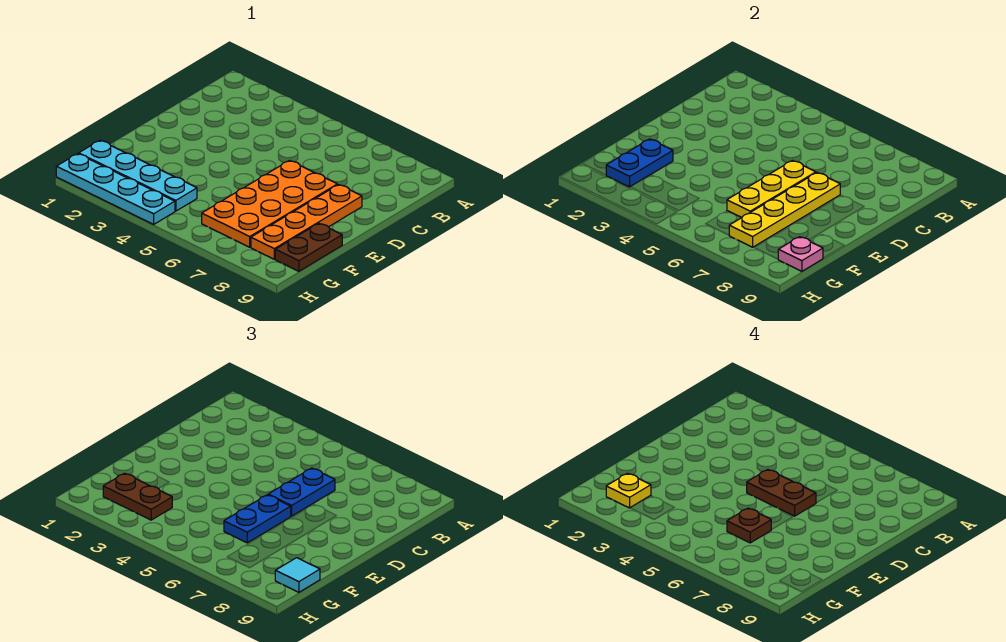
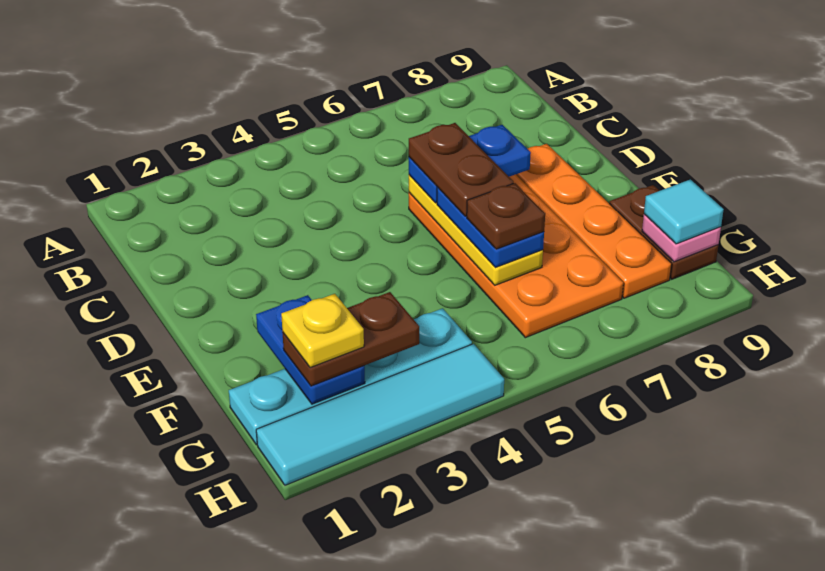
blue plate C6:D6 level 3 -> blue plate D6:D7 level 3
brown plate D5:D6 level 4 -> brown plate D6:E6 level 4
yellow plate D7:G7 level 2 -> none
cyan plate H1:H4 level 1 -> cyan tile H1:H4 level 1

